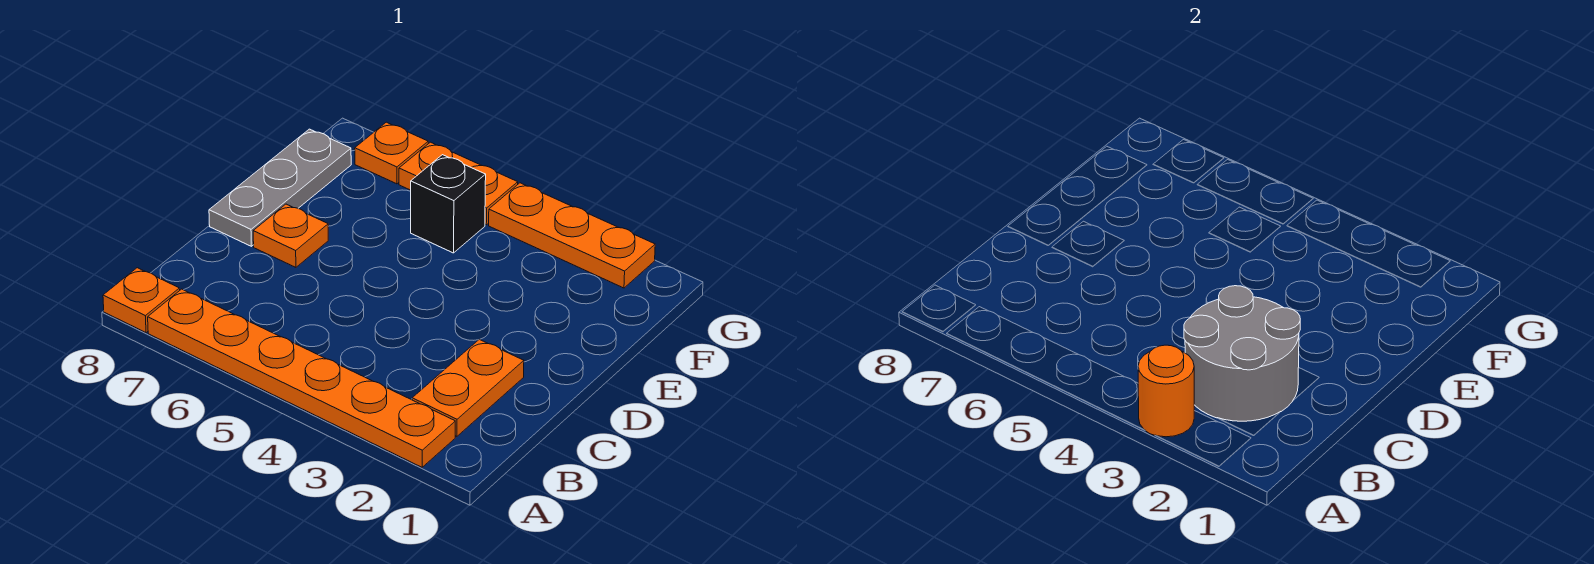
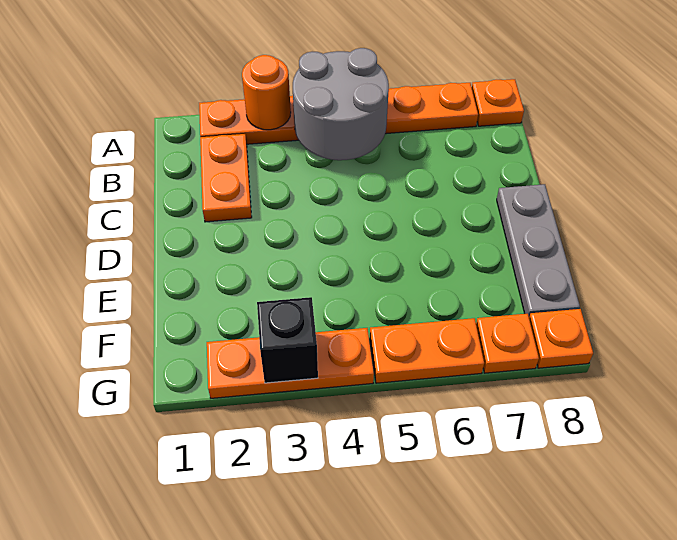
grey round brick B2:C3 level 2 -> grey round brick A4:B5 level 2
orange plate D7 level 1 -> orange plate G8 level 1
black brick F5 level 1 -> black brick G3 level 2

